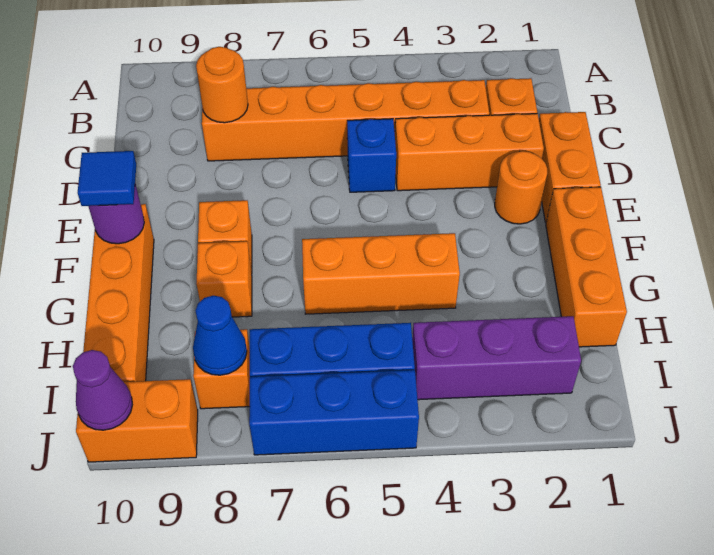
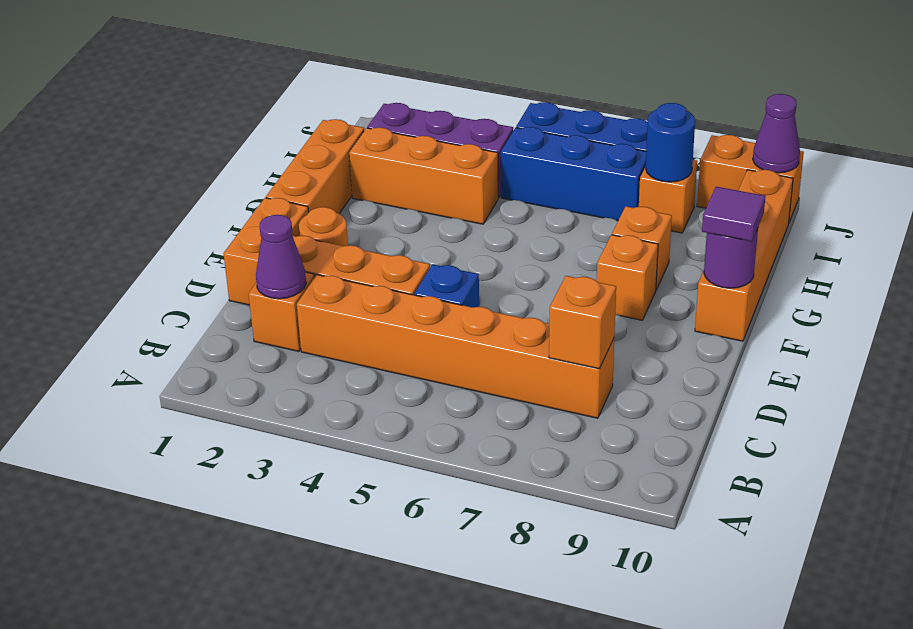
none -> purple cone C2 level 2
orange round brick C8 level 2 -> orange brick C8 level 2
blue tile F10 level 3 -> purple tile F10 level 3
orange brick G4:G6 level 1 -> orange brick H2:H4 level 1
blue cone I8 level 2 -> blue round brick I8 level 2

